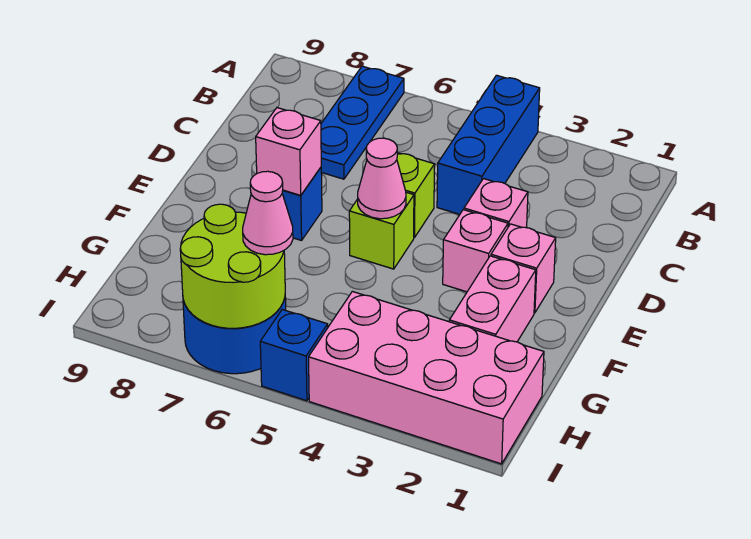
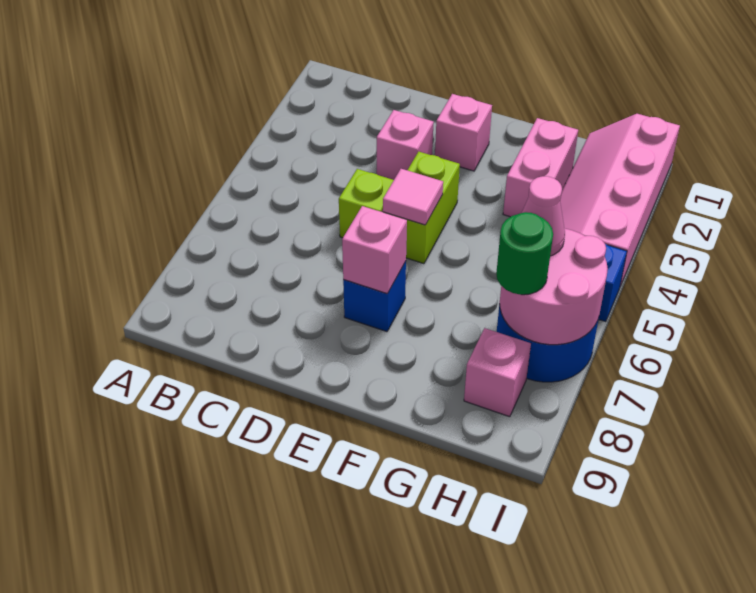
blue brick A4:C4 level 1 -> none
blue plate A7:C7 level 1 -> none
pink brick E3 level 1 -> pink brick H8 level 1
lime brick E5 level 1 -> lime brick E4:E5 level 1
pink cone E5 level 2 -> pink tile E5 level 2
pink brick F2:G2 level 1 -> pink brick G2:G3 level 1
pink brick H1:I4 level 1 -> pink slope H1:I4 level 1 top I
lime round brick H6:I7 level 2 -> pink round brick H6:I7 level 2
none -> green round brick H7 level 3

